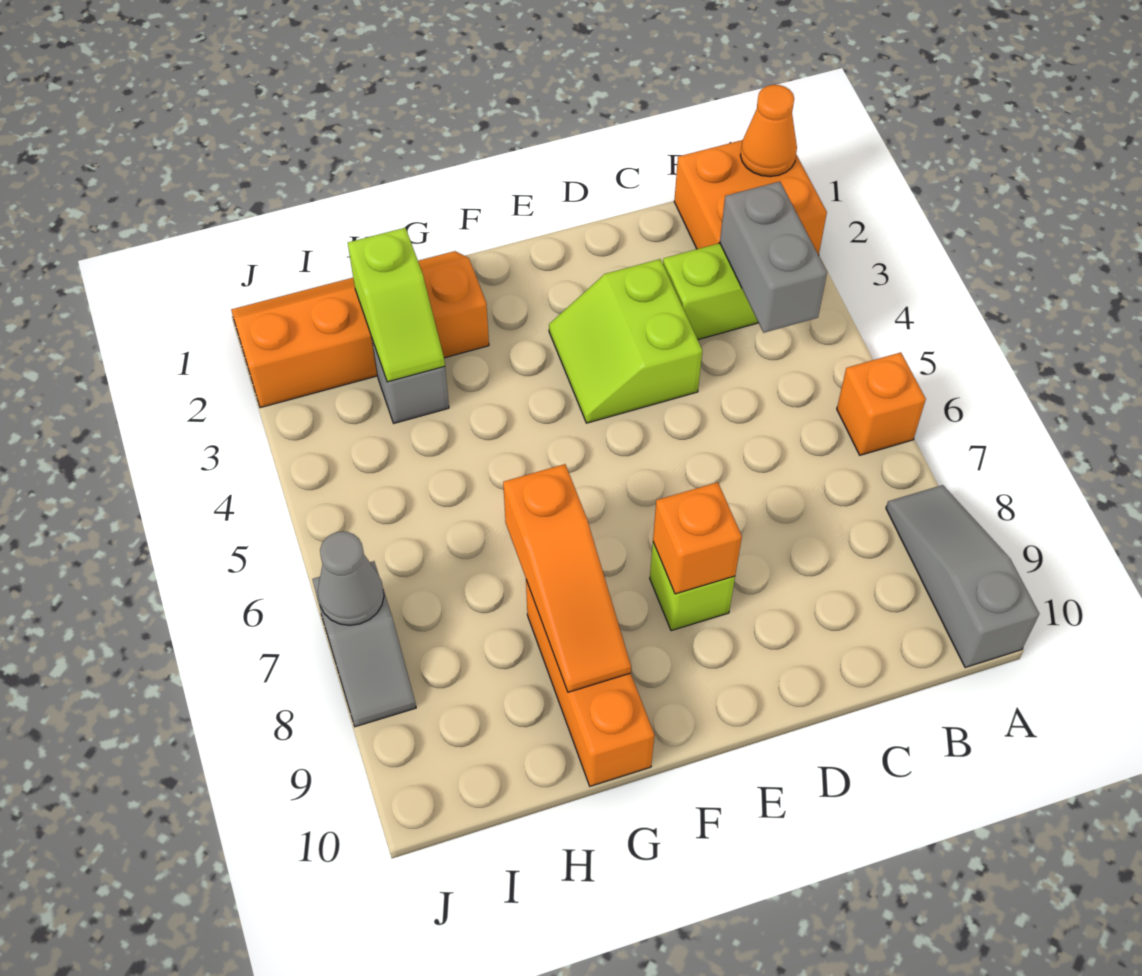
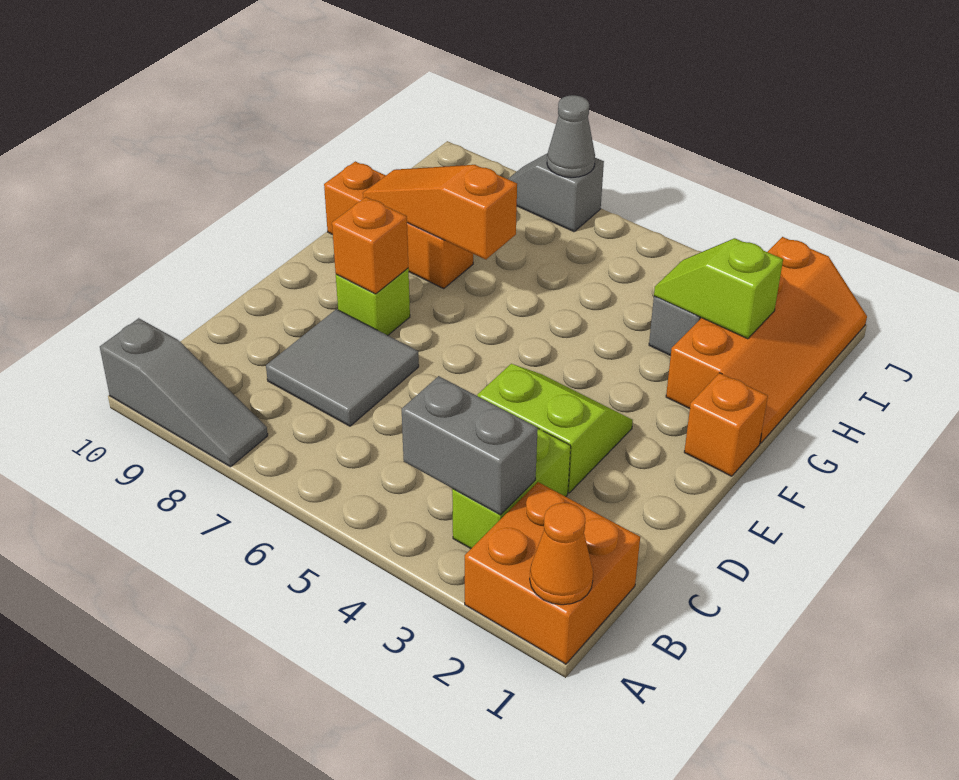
orange brick A6 level 1 -> orange brick F1 level 1
none -> grey tile C7:D8 level 1

